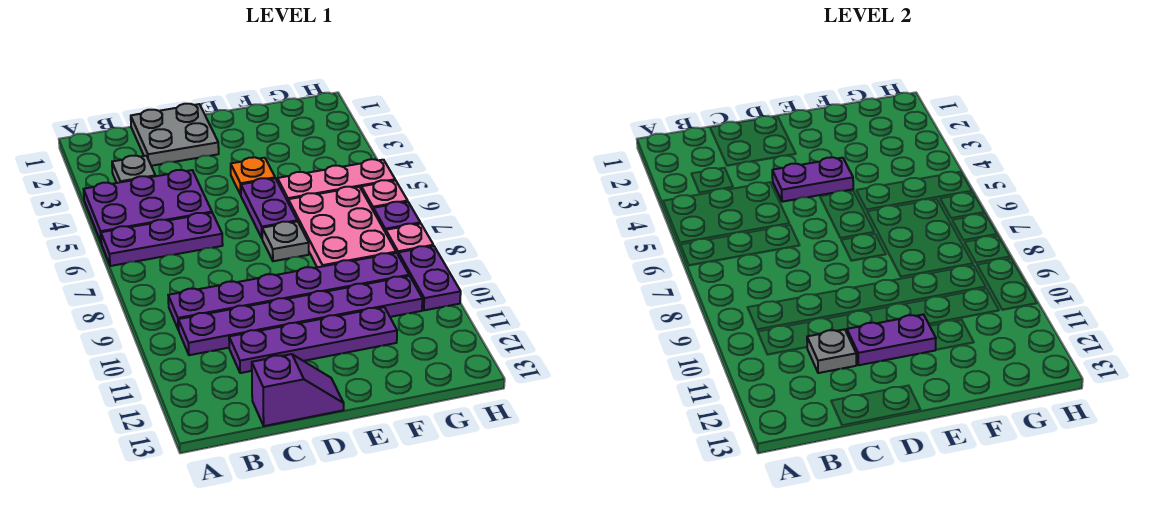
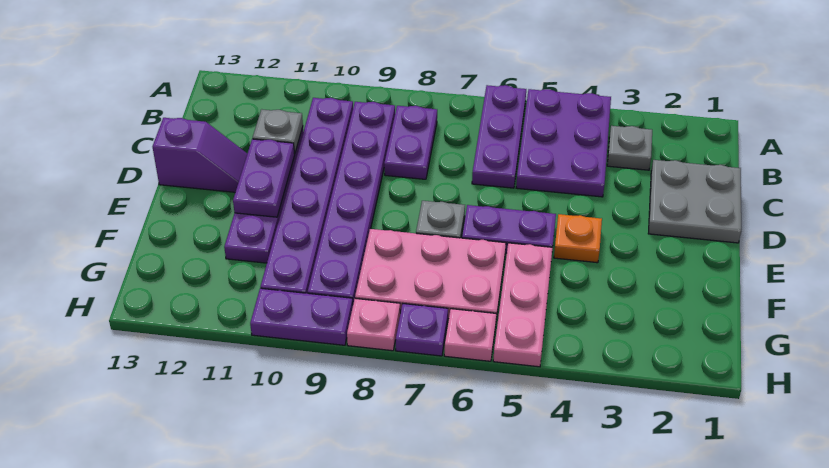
purple slope C13:D13 level 1 top C -> purple slope D12:D13 level 1 top 13
purple plate D4:E4 level 2 -> purple plate B8:C8 level 1

